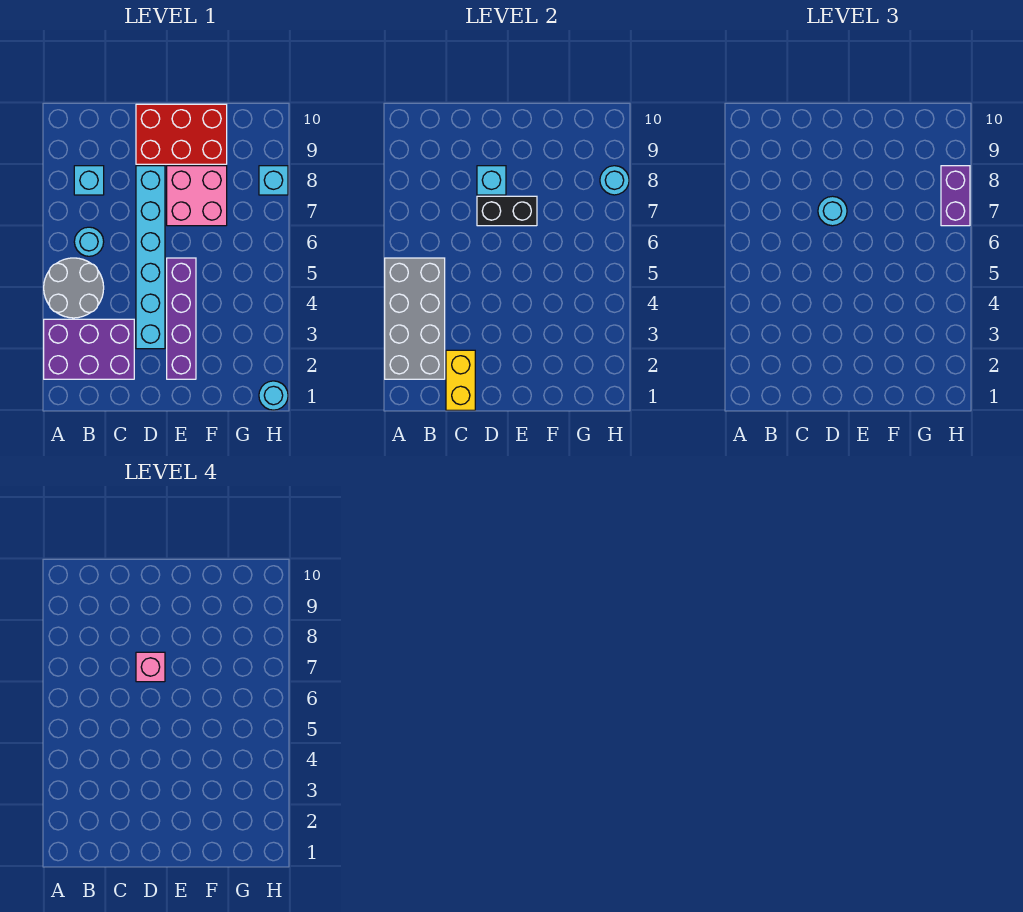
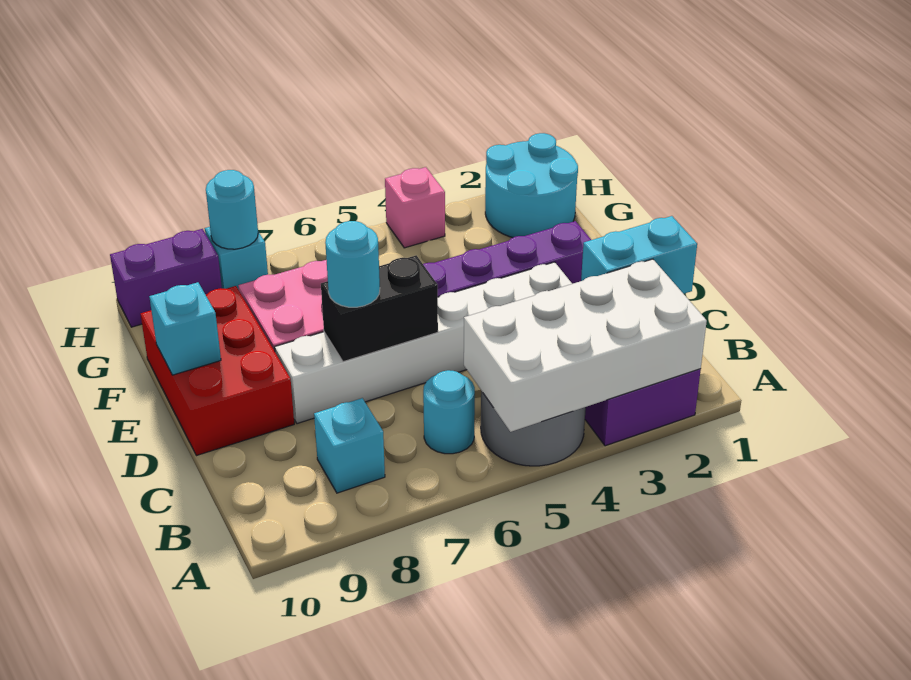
grey brick A2:B5 level 2 -> white brick A2:B5 level 2
yellow brick C1:C2 level 2 -> cyan brick C1:C2 level 2
cyan brick D3:D8 level 1 -> white brick D3:D8 level 1
black brick D7:E7 level 2 -> black brick D6:D7 level 2
pink brick D7 level 4 -> pink brick H4 level 1
cyan brick D8 level 2 -> cyan brick E10 level 2
cyan round brick H1 level 1 -> cyan round brick G1:H2 level 1
purple brick H7:H8 level 3 -> purple brick H9:H10 level 1

